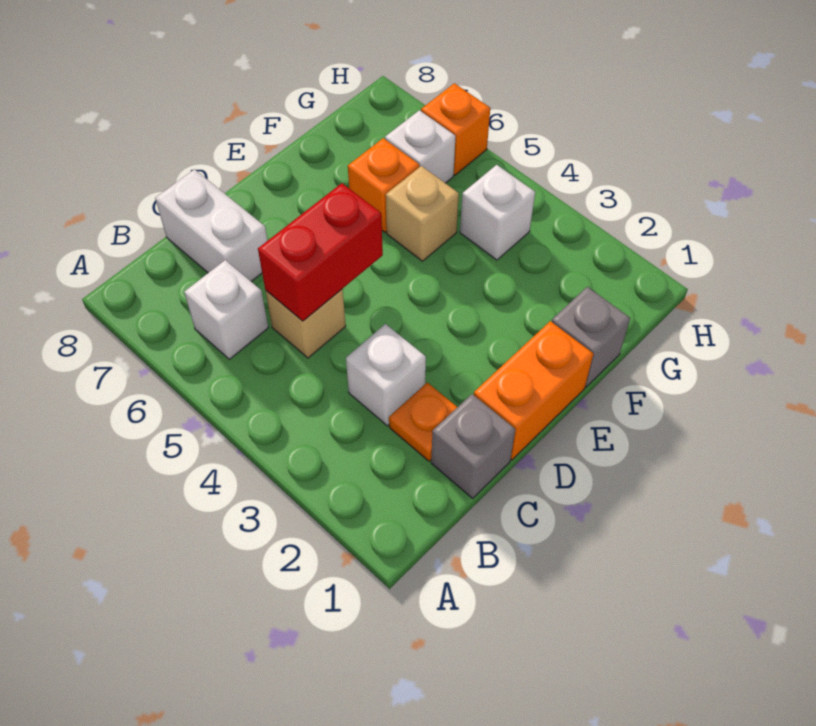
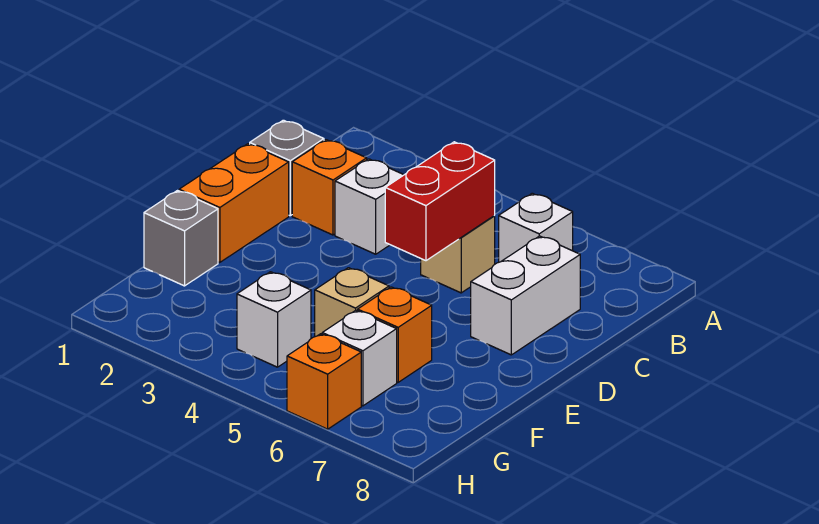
orange plate C2 level 1 -> orange brick C2 level 1
white brick C7:C8 level 1 -> white brick C7:D7 level 1

